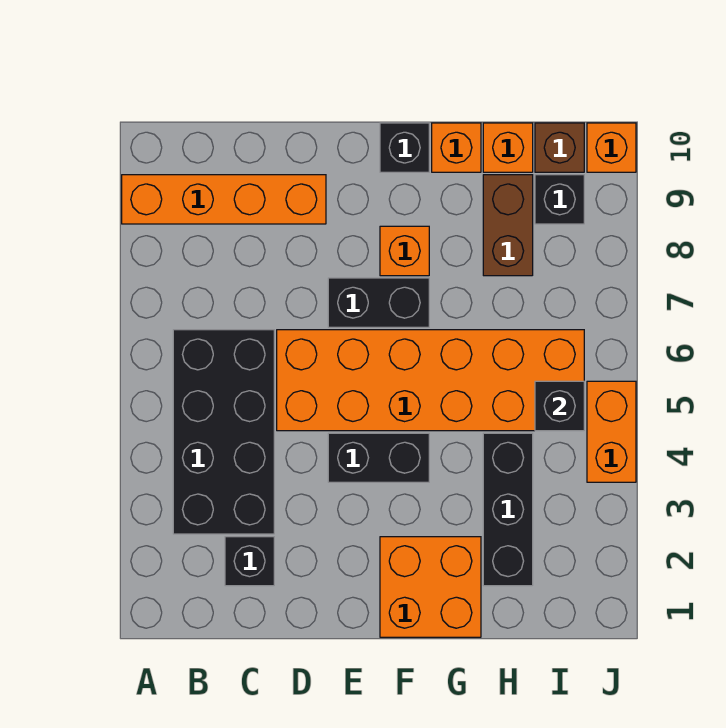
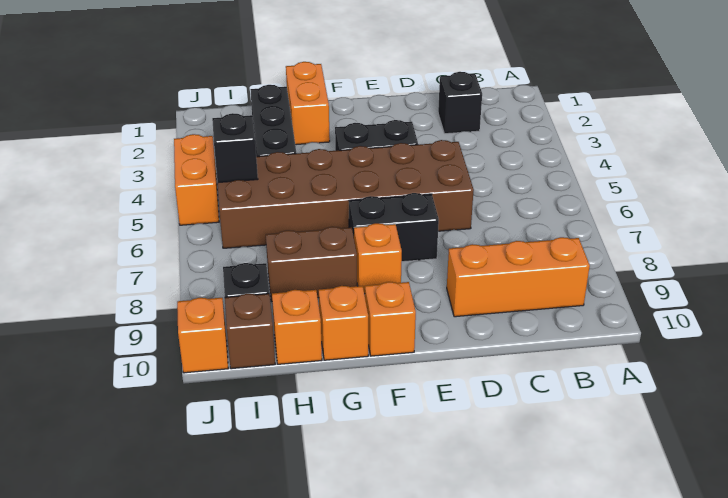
orange brick A9:D9 level 1 -> orange brick B9:D9 level 1
black brick B3:C6 level 1 -> none
orange brick D5:I6 level 1 -> brown brick D5:I6 level 1
orange brick F1:G2 level 1 -> orange brick G1:G2 level 1
black brick F10 level 1 -> orange brick F10 level 1
brown brick H8:H9 level 1 -> brown brick G8:H8 level 1

